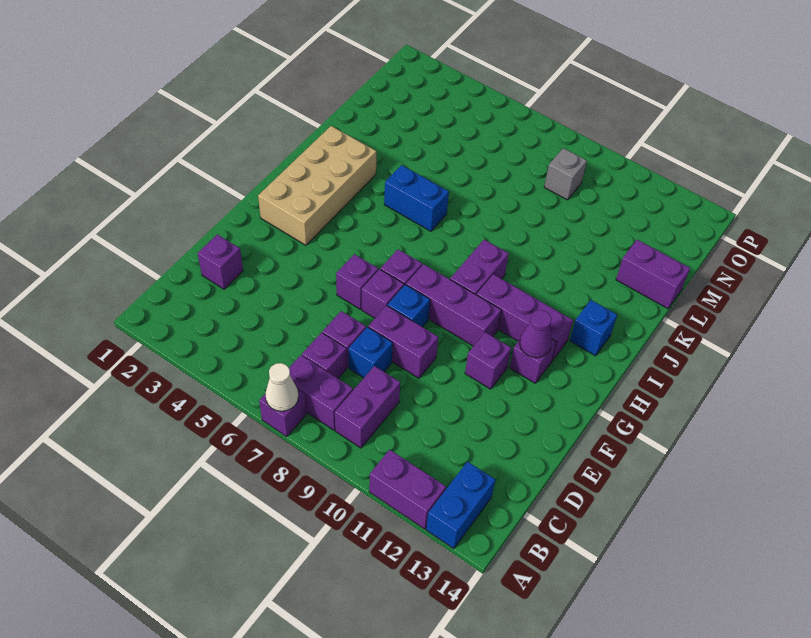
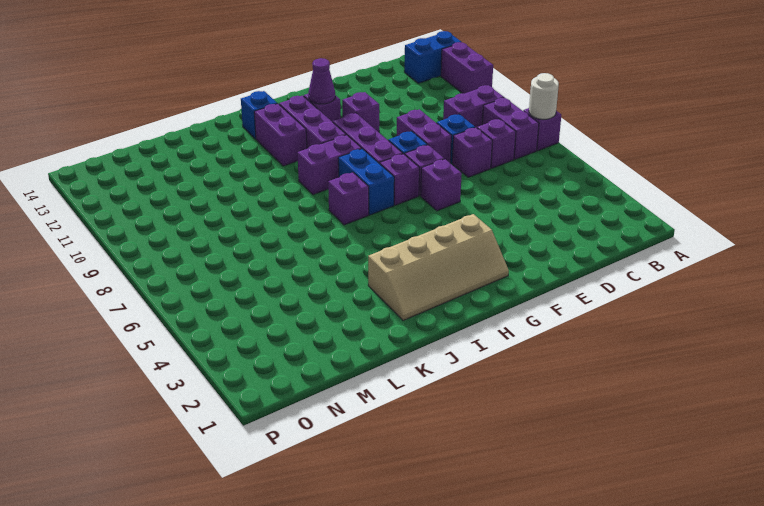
white cone A7 level 2 -> white round brick A7 level 2
purple brick D2 level 1 -> purple brick I7 level 1
tan brick G2:J3 level 1 -> tan slope G2:J3 level 1 top 3
blue brick J5:J6 level 1 -> blue brick H7:H8 level 1
purple brick L13:L14 level 1 -> purple brick I11:I12 level 1
grey brick N9 level 1 -> none

